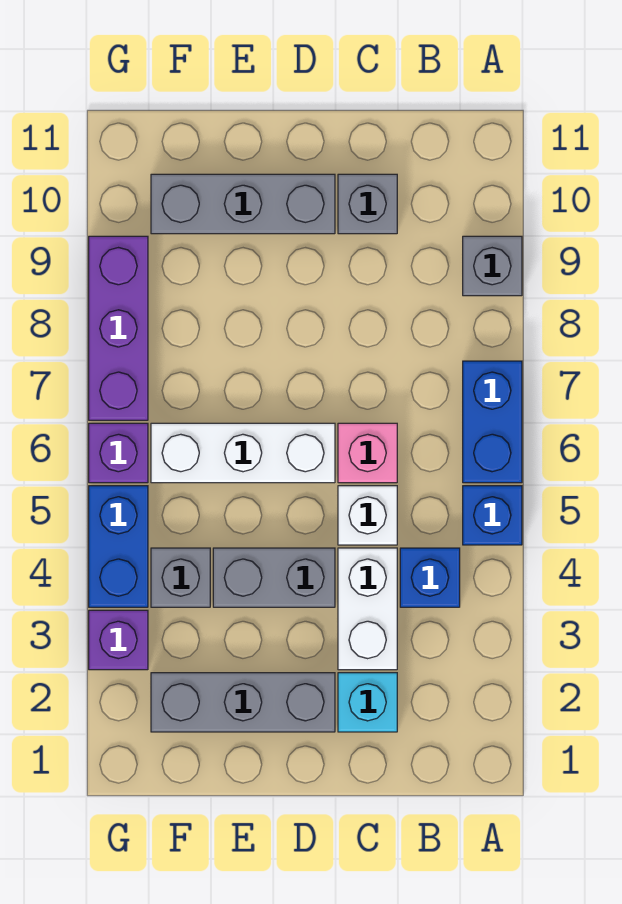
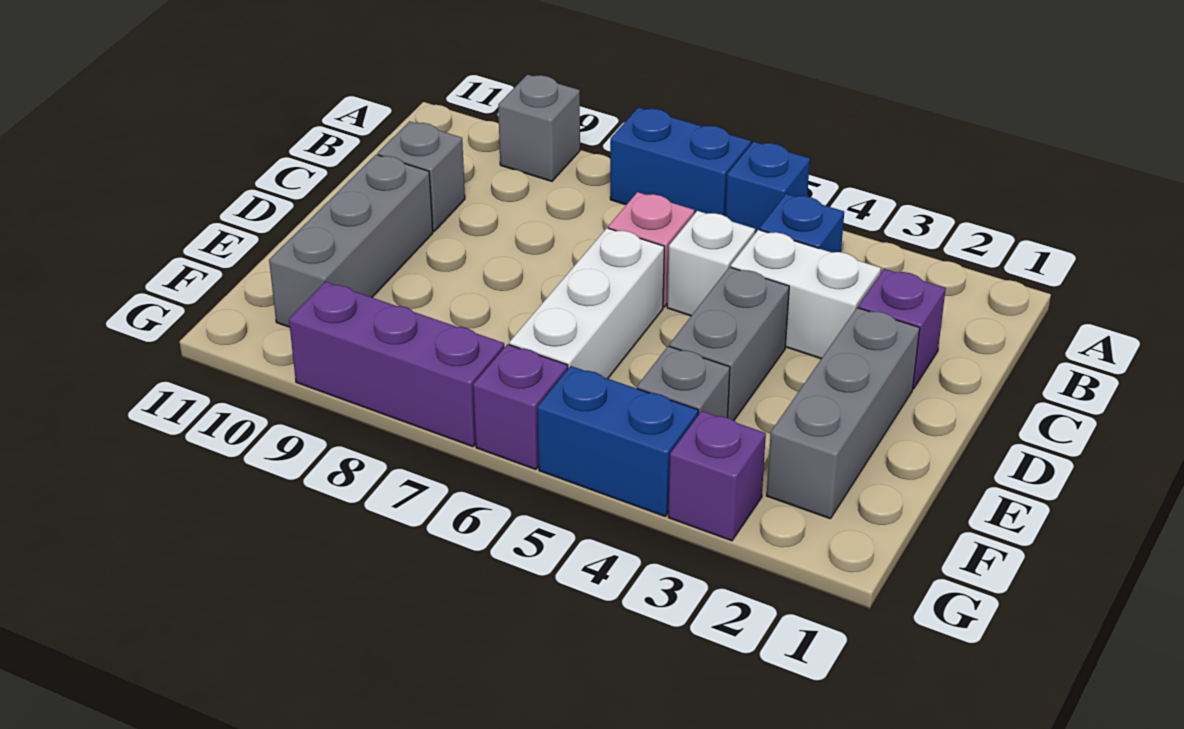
cyan brick C2 level 1 -> purple brick C2 level 1

